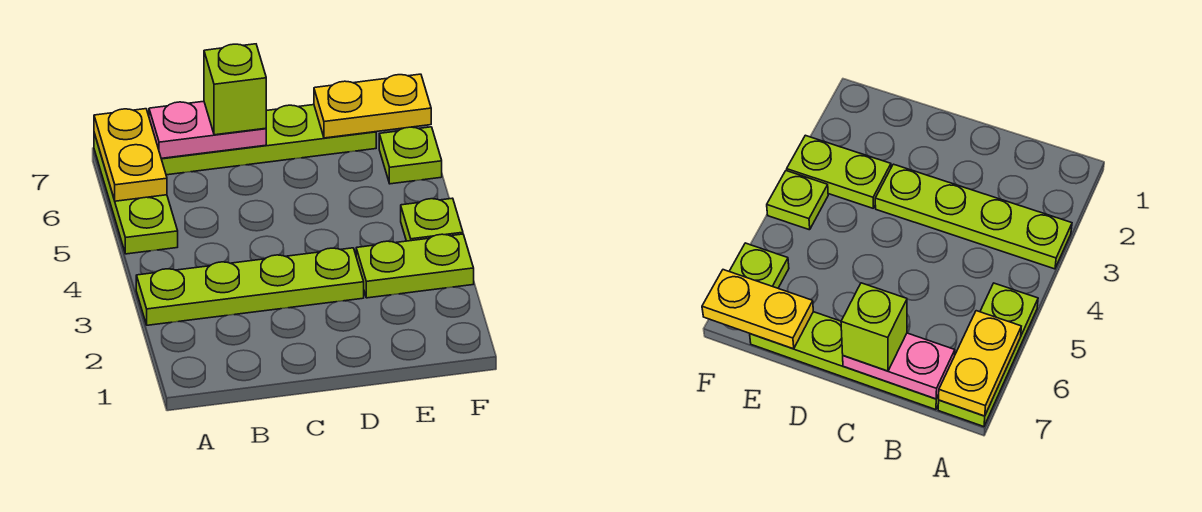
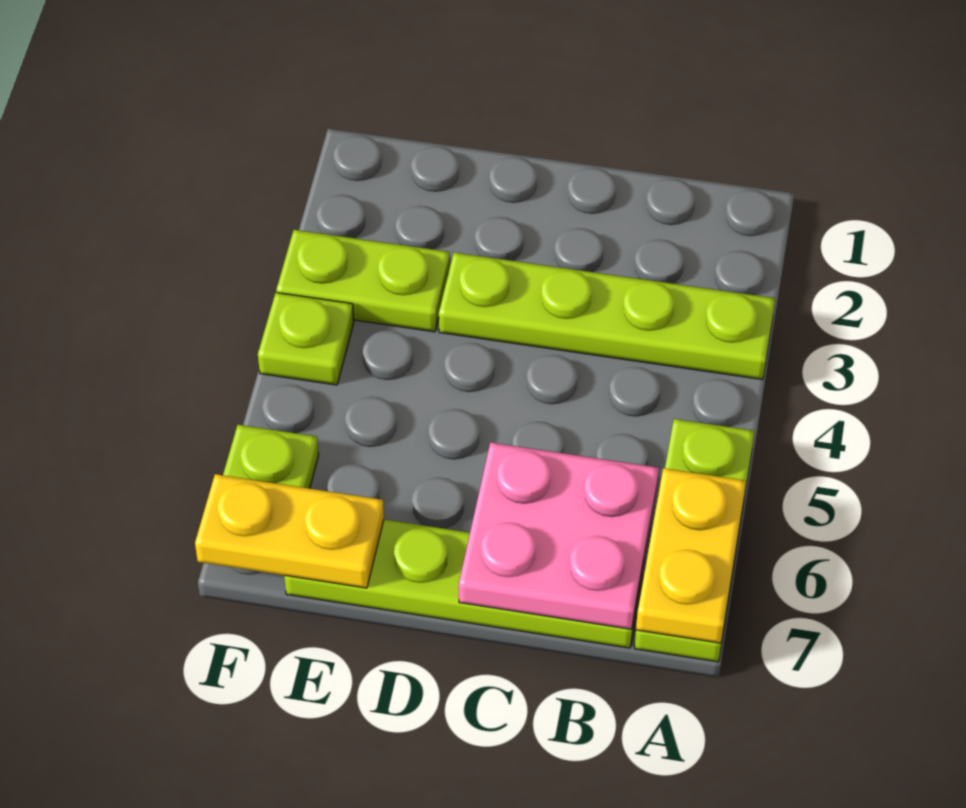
pink plate B7:C7 level 2 -> pink plate B6:C7 level 2
lime brick C7 level 3 -> none

